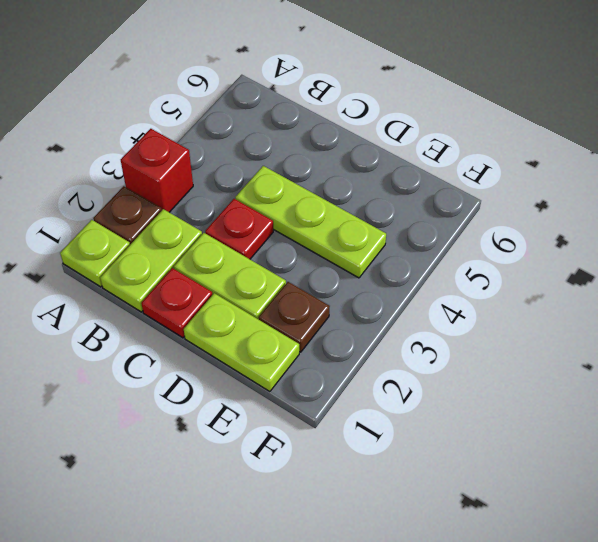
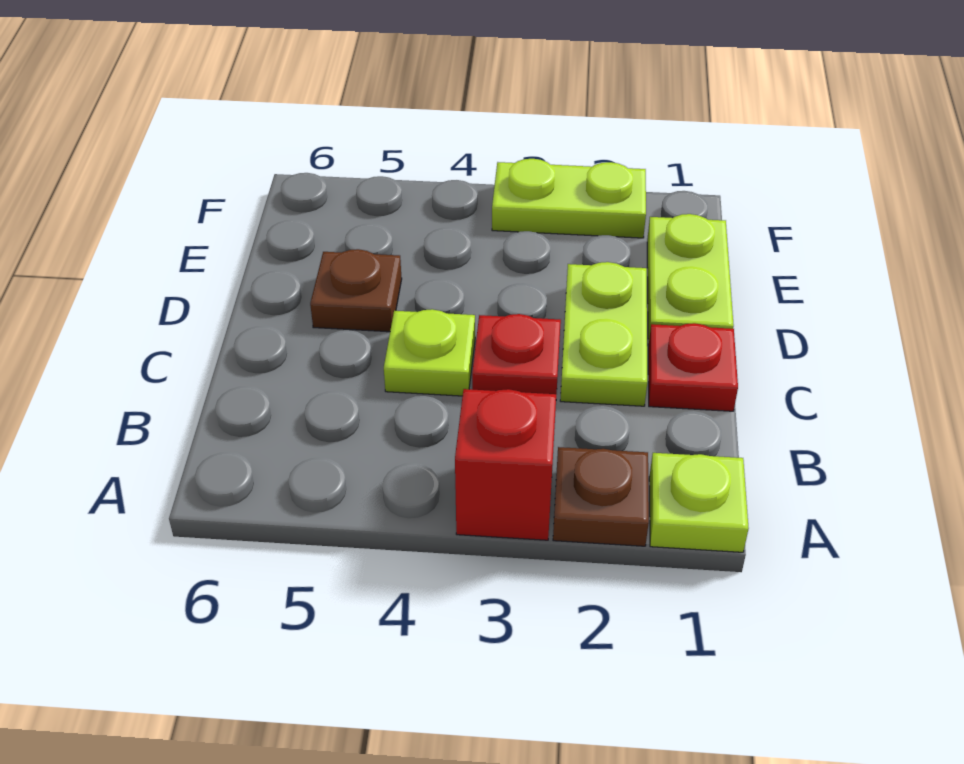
lime plate B1:B2 level 1 -> lime plate F2:F3 level 1
lime plate C4:E4 level 1 -> lime plate C4 level 1
brown plate E2 level 1 -> brown plate D5 level 1

